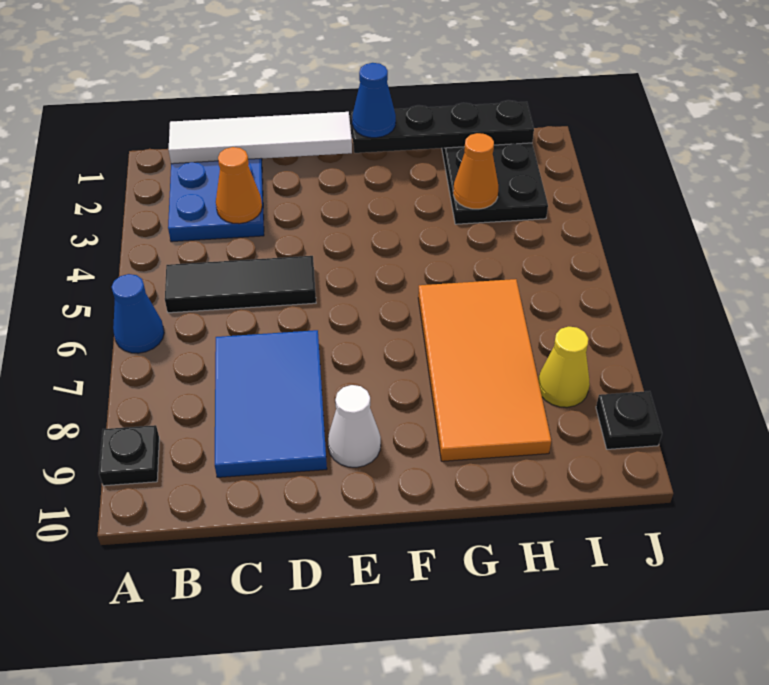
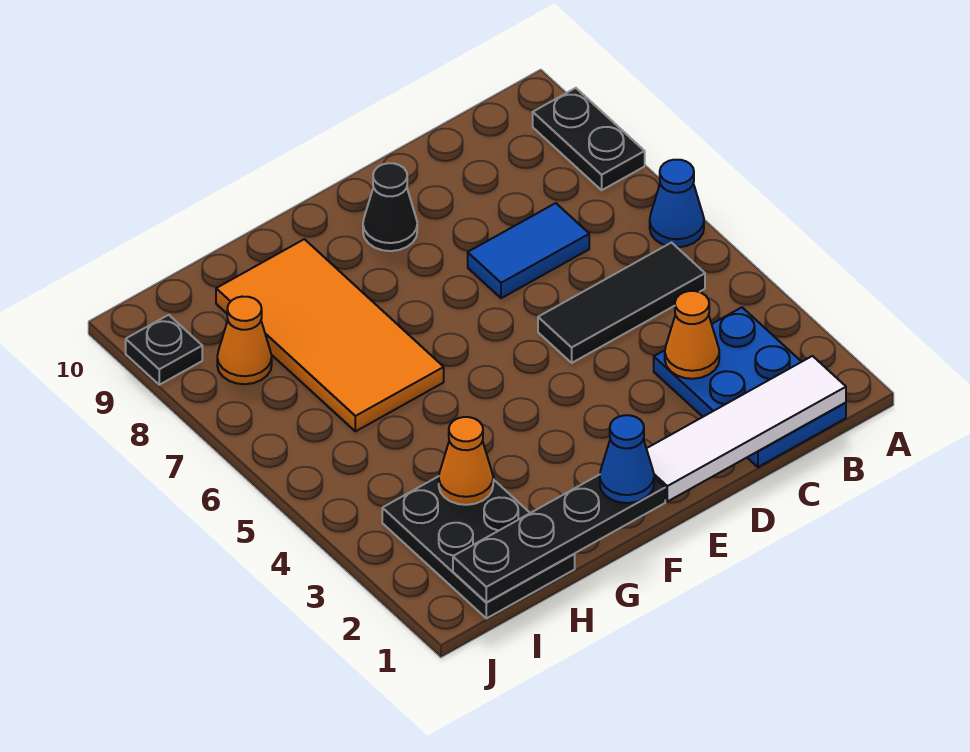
black plate A9 level 1 -> black plate A8:A9 level 1
blue tile C7:D9 level 1 -> blue tile C7:D7 level 1
white cone E9 level 1 -> black cone E9 level 1
yellow cone I8 level 1 -> orange cone I8 level 1

